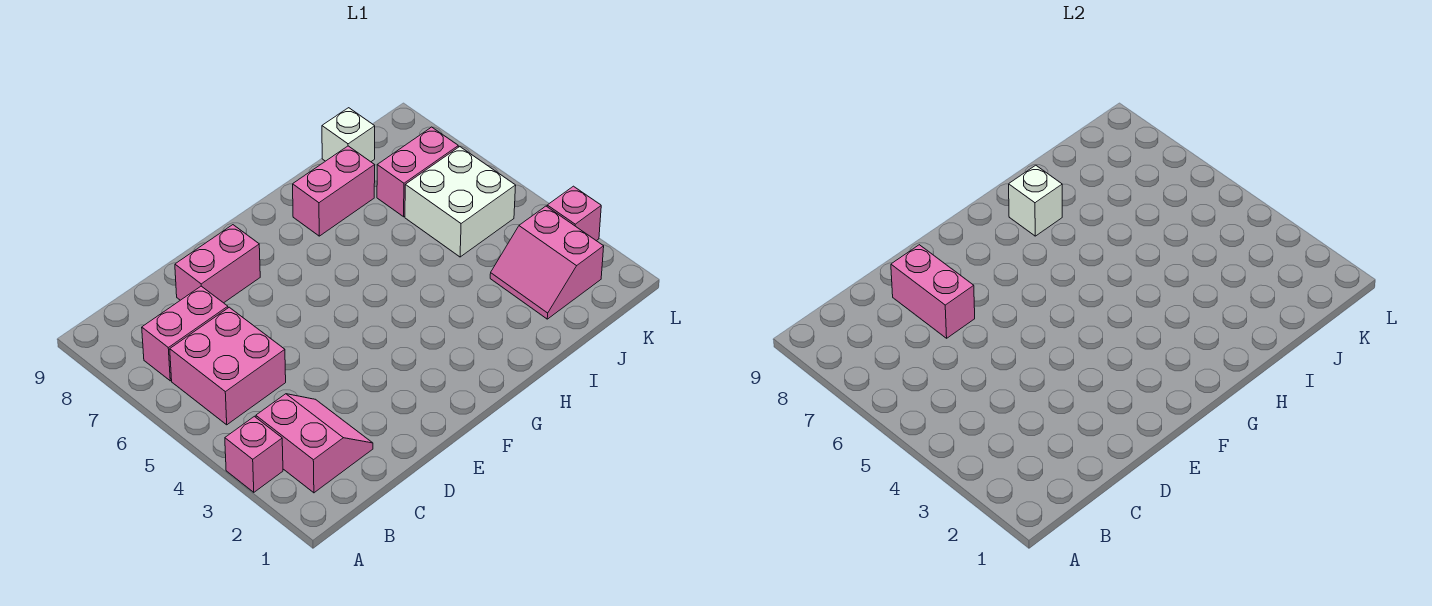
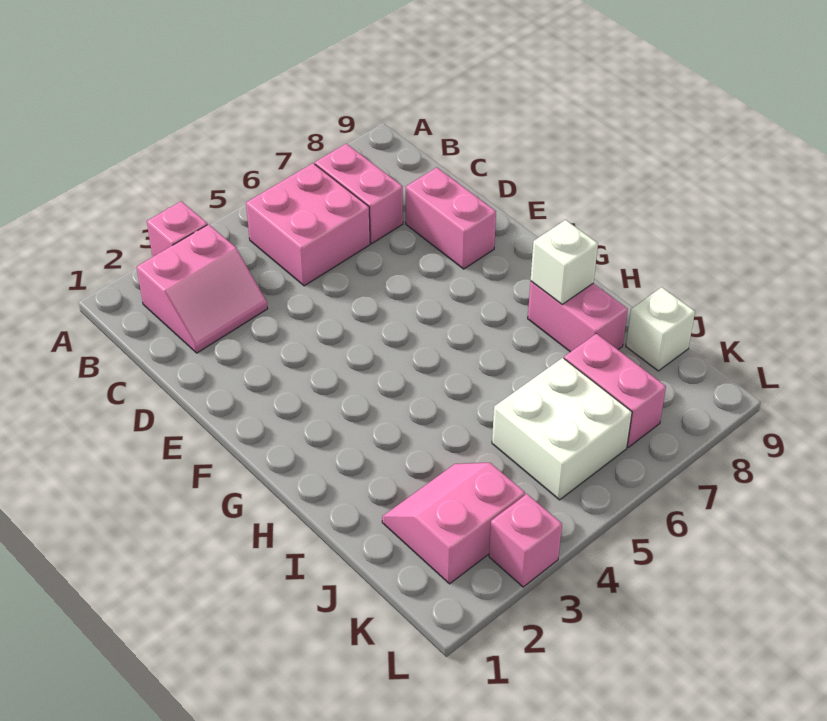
pink brick D7:D8 level 2 -> none

